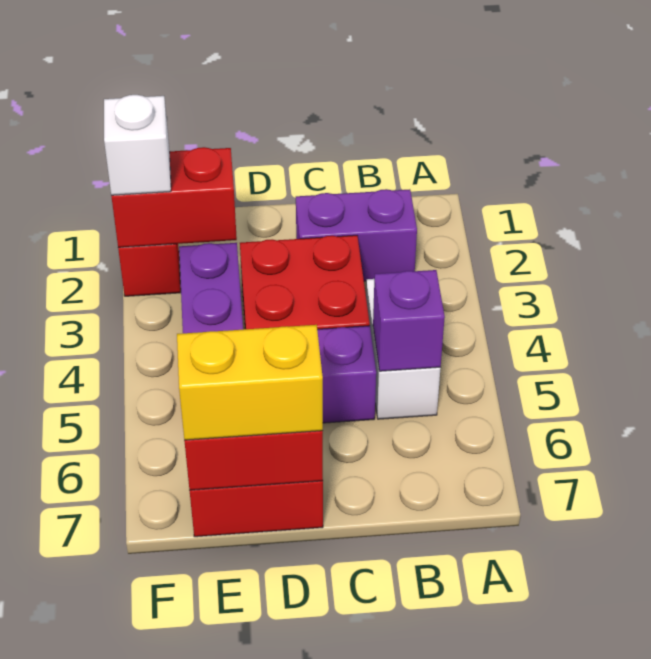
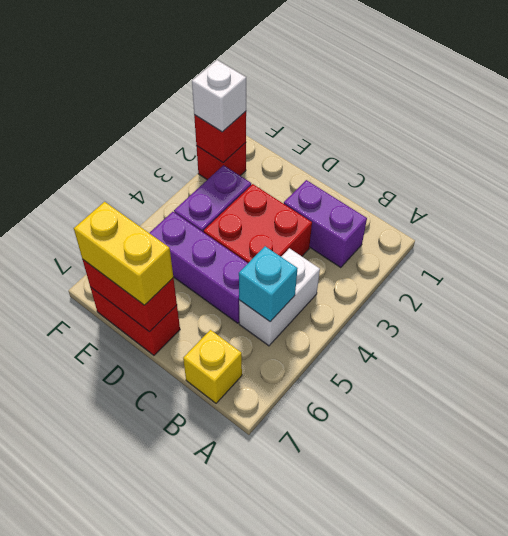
purple brick B5 level 2 -> cyan brick B5 level 2
none -> yellow brick B7 level 1
red brick E2:F2 level 2 -> red brick F2 level 2

